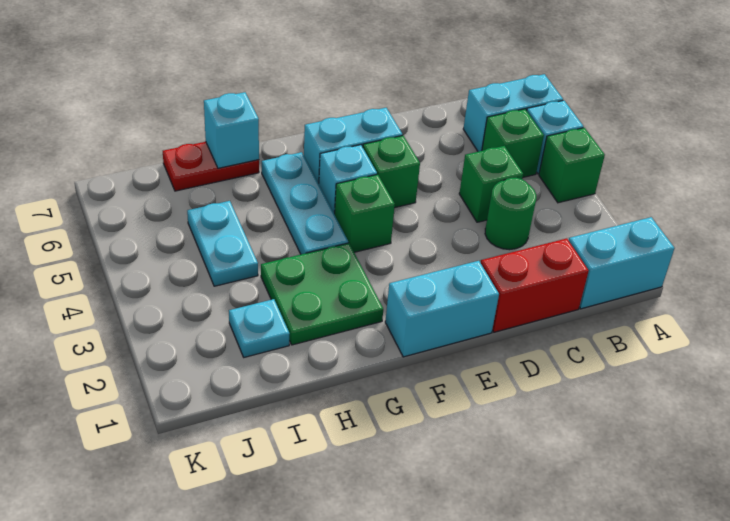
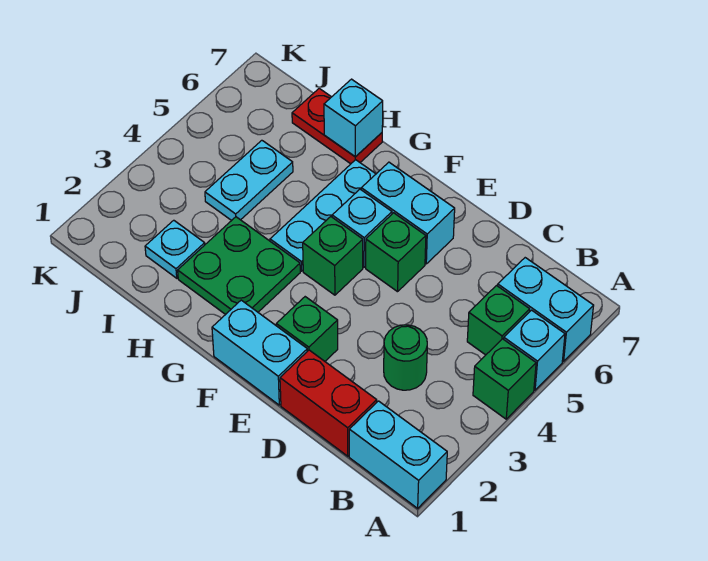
green brick C4 level 1 -> green brick E2 level 1

